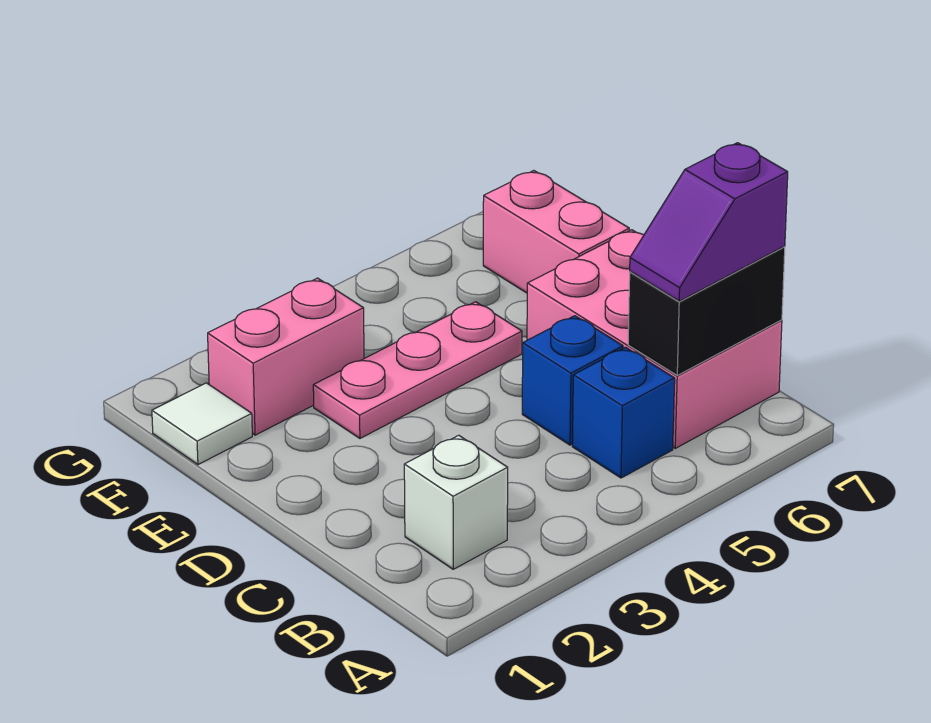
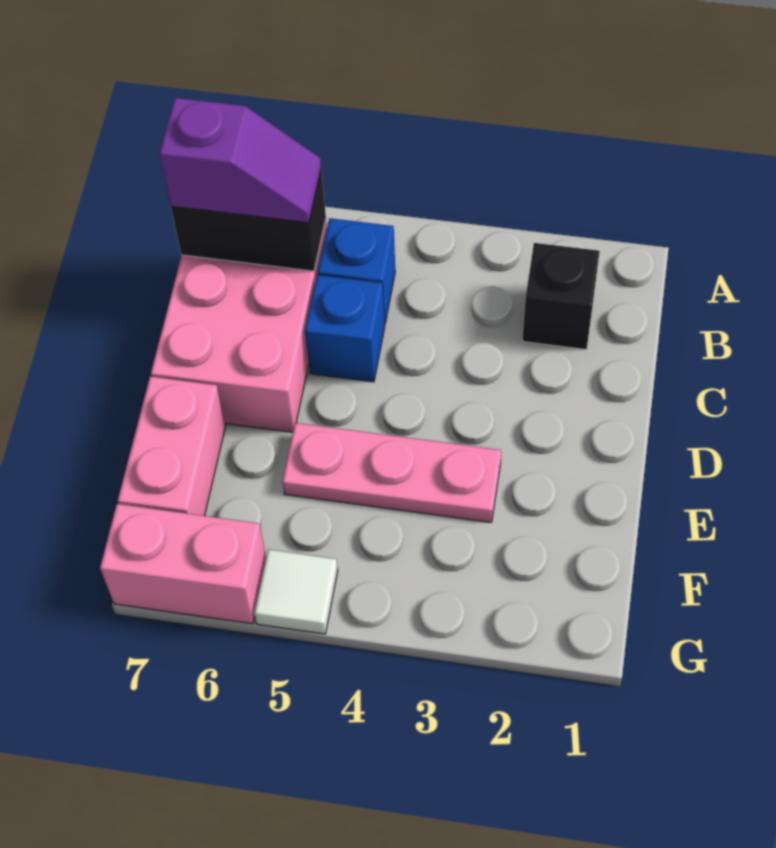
white brick B2 level 1 -> black brick B2 level 1
white tile F1 level 1 -> white tile G5 level 1
pink brick F2:F3 level 1 -> pink brick G6:G7 level 1

